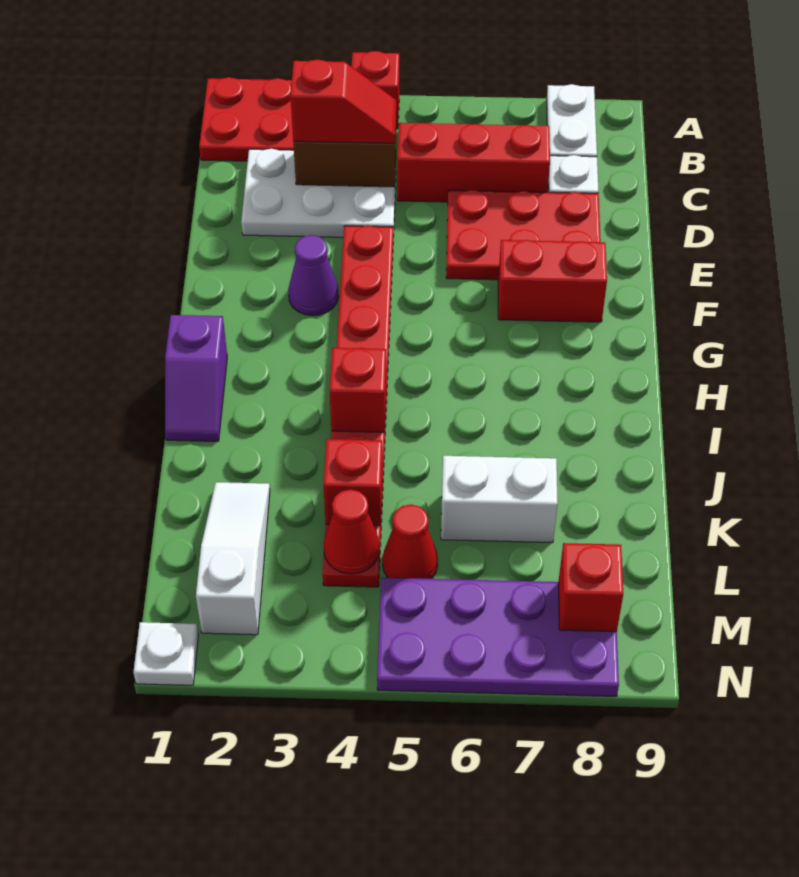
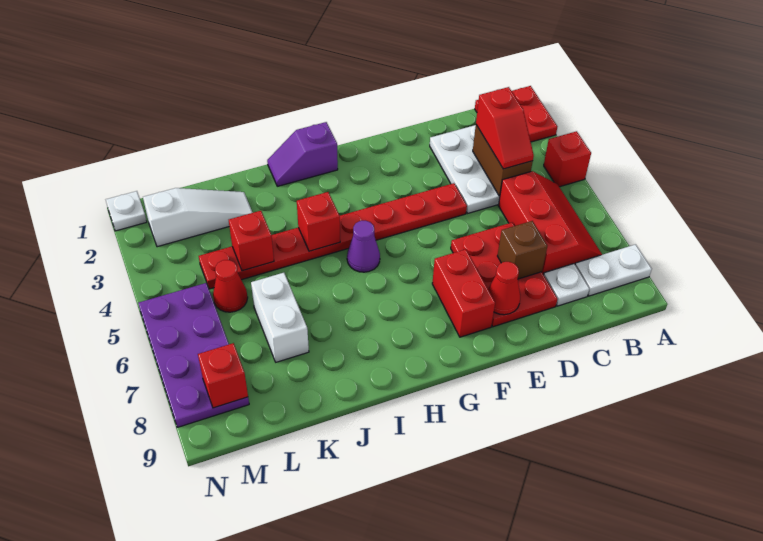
none -> brown brick D7 level 2
purple cone F3 level 1 -> purple cone H5 level 1
red cone L4 level 2 -> red cone E8 level 2

